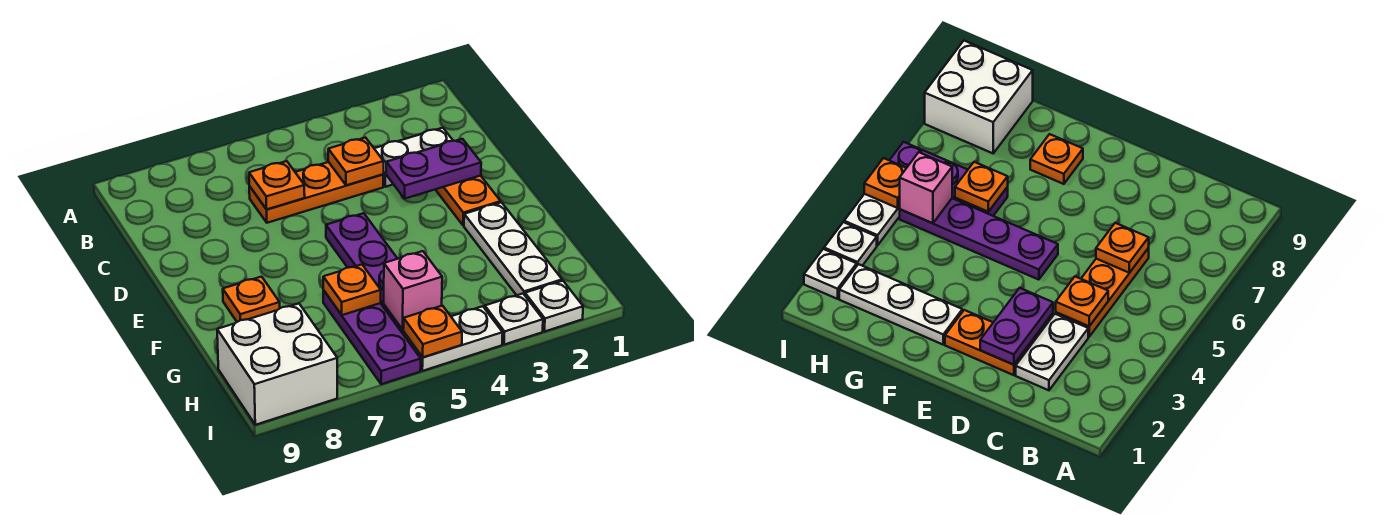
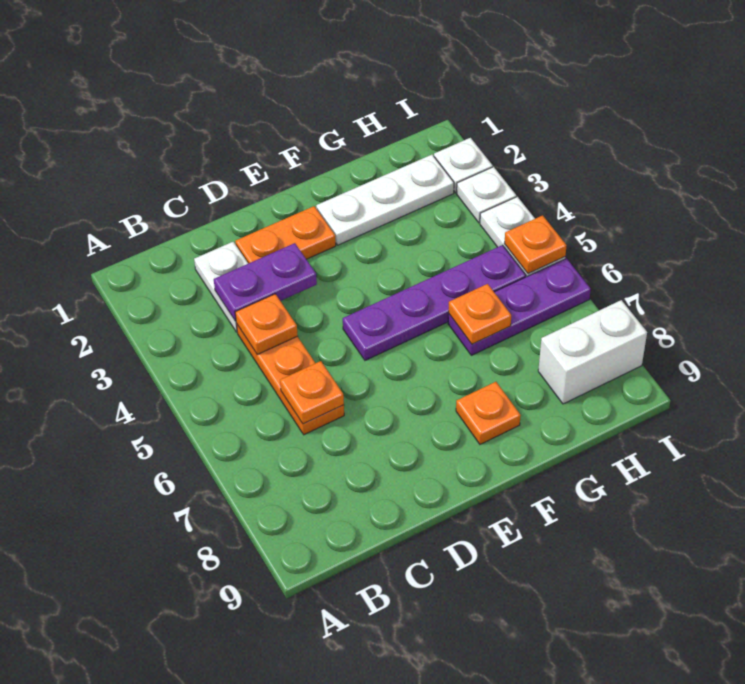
purple plate D2:D3 level 2 -> purple plate C3:D3 level 2
pink brick H5 level 2 -> none
white brick H8:I9 level 1 -> white brick H8:I8 level 1

